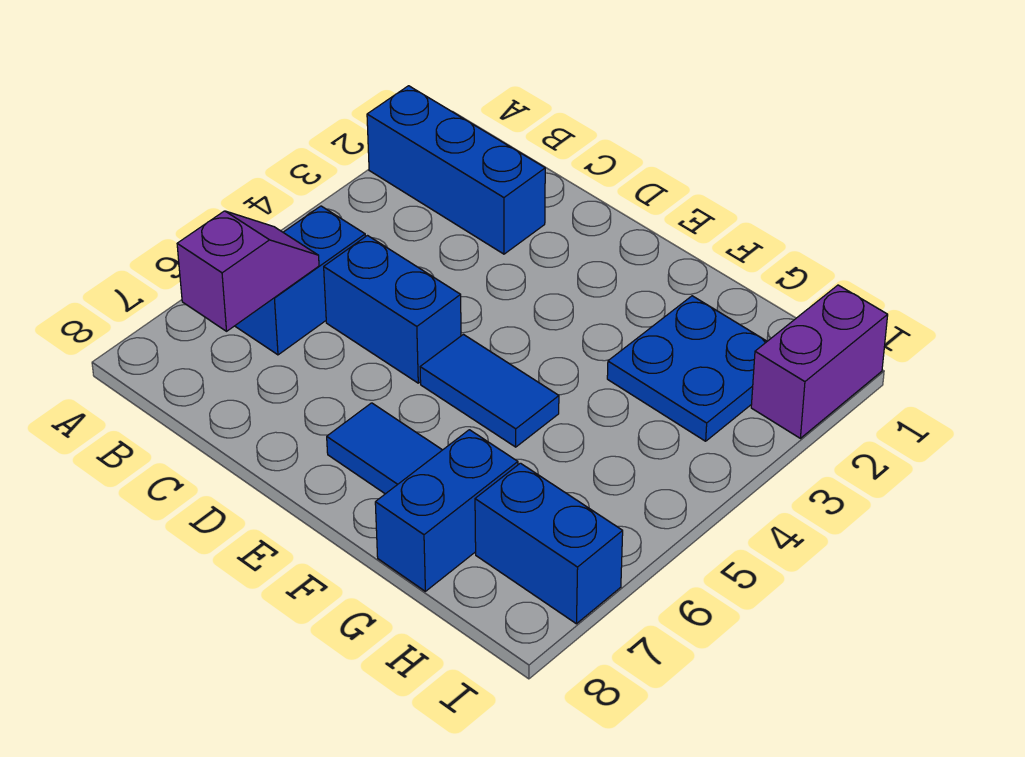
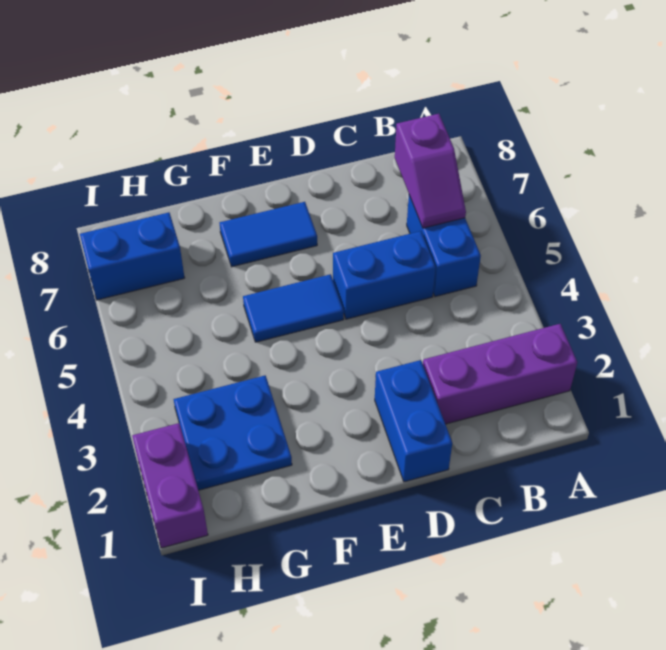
blue brick A2:C2 level 1 -> purple brick A2:C2 level 1
blue brick G7:G8 level 1 -> blue brick D1:D2 level 1

